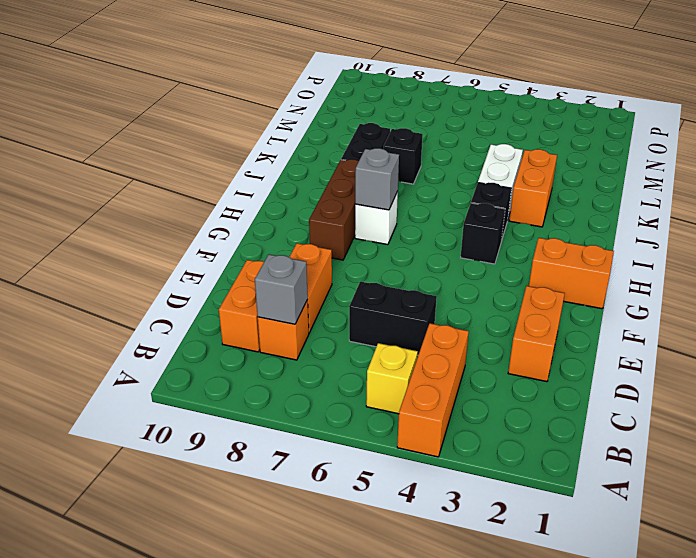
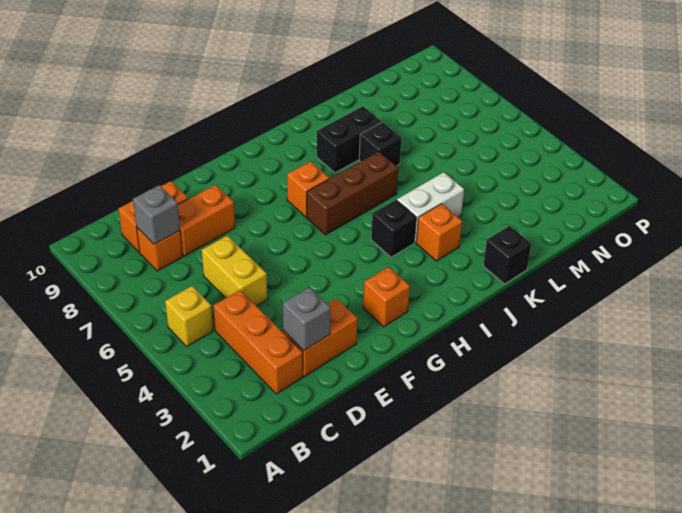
orange brick A4:C4 level 1 -> orange brick C2:C4 level 1
black brick D5:D6 level 1 -> yellow brick D5:D6 level 1
orange brick G1:G2 level 1 -> orange brick G2 level 1
brown brick G8:I8 level 1 -> brown brick H6:J6 level 1
black brick H4 level 1 -> black brick K1 level 1
white brick H7 level 1 -> orange brick H7 level 1
grey brick H7 level 2 -> grey brick D2 level 2
orange brick J3:K3 level 1 -> orange brick J3 level 1

